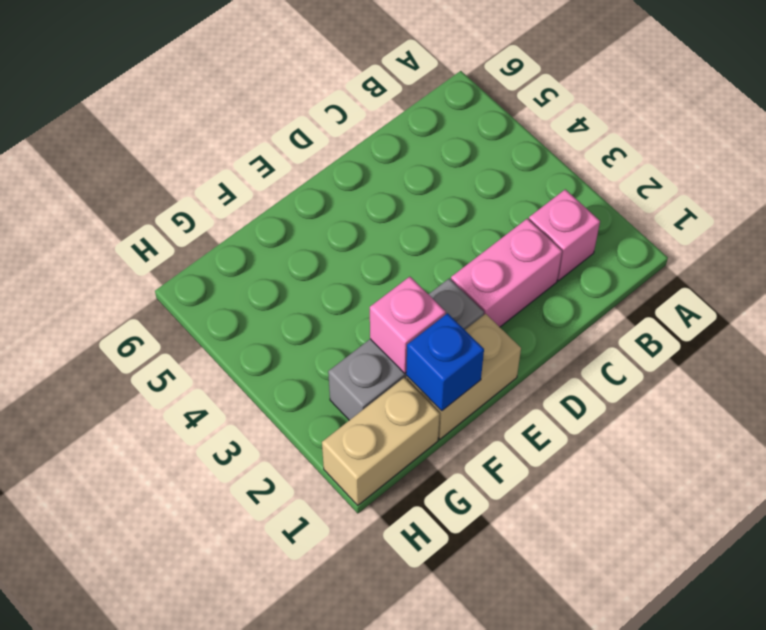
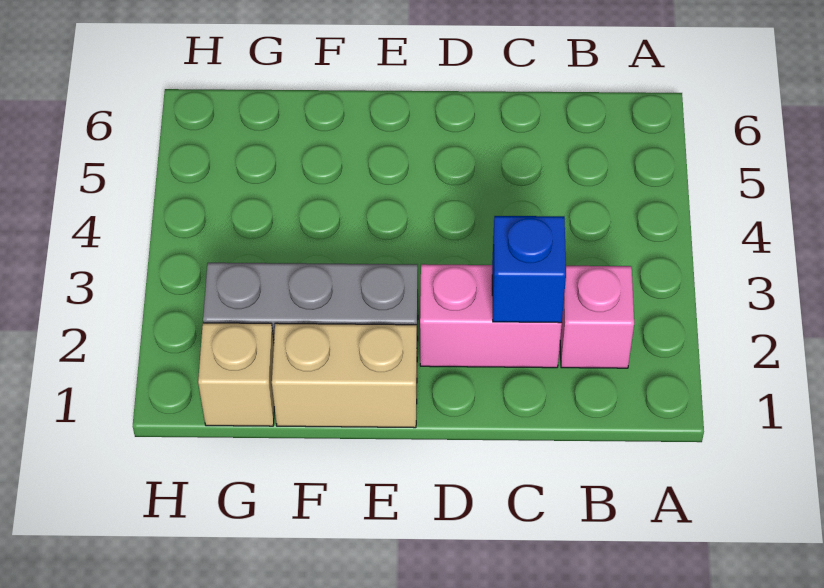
blue brick F1 level 2 -> blue brick C2 level 2
pink brick F2 level 2 -> none
tan brick G1:H1 level 1 -> tan brick G1 level 1

